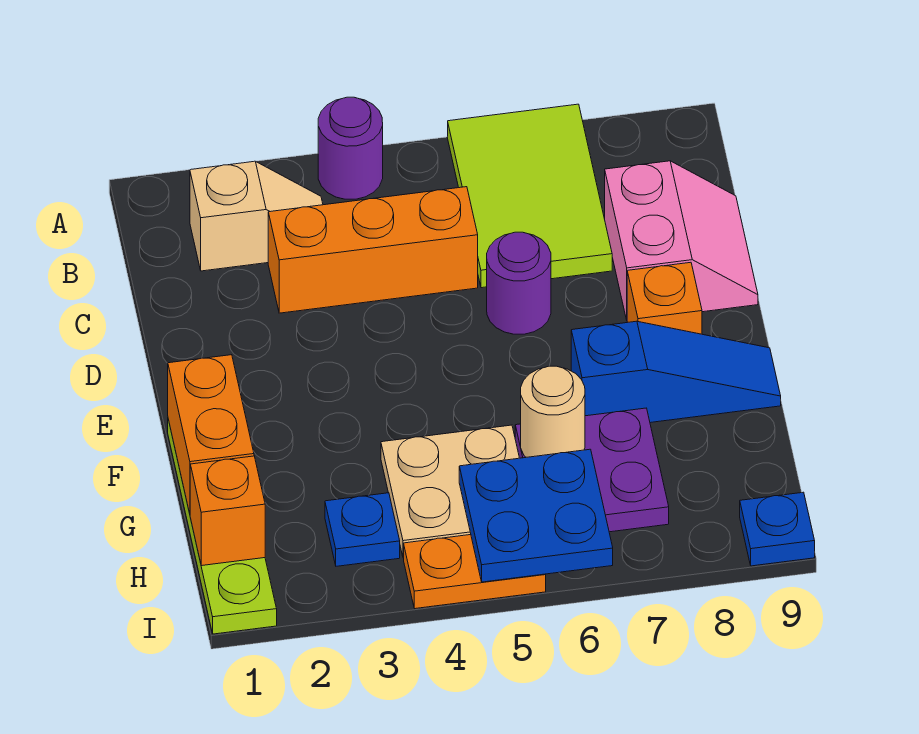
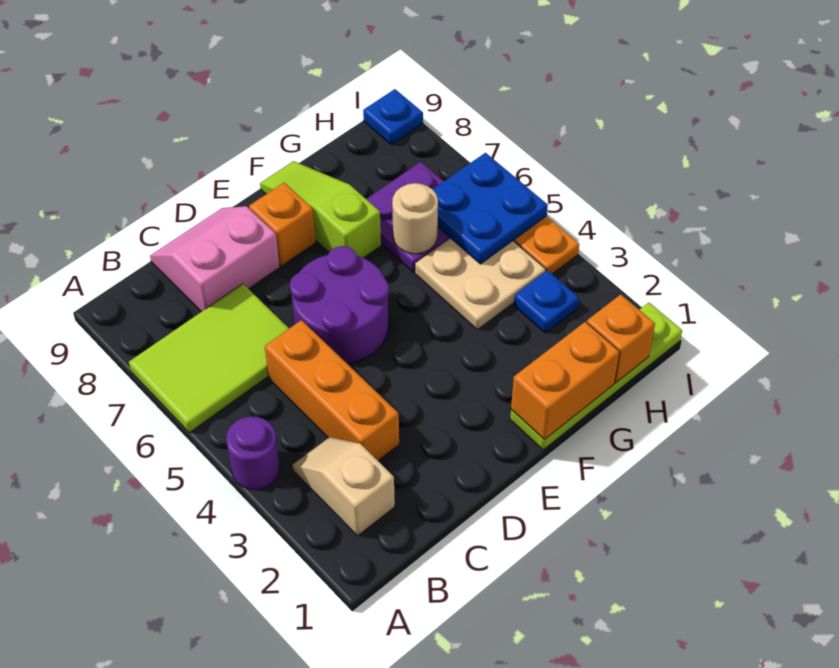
purple round brick D6 level 1 -> purple round brick D5:E6 level 1
blue slope F7:F9 level 1 top 7 -> lime slope F7:F9 level 1 top 7

